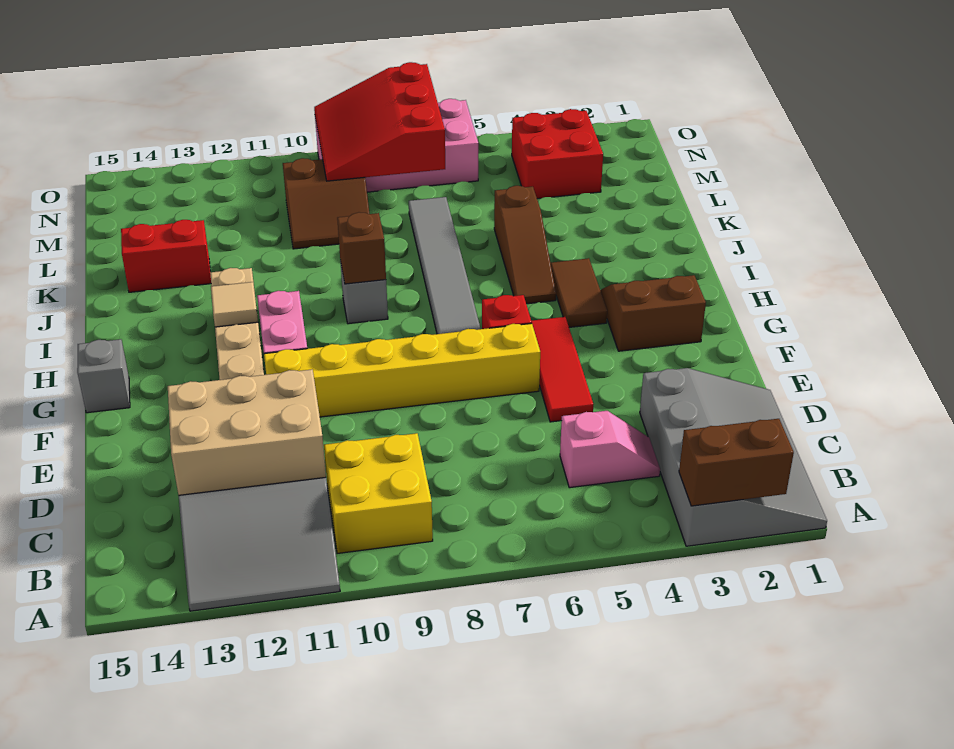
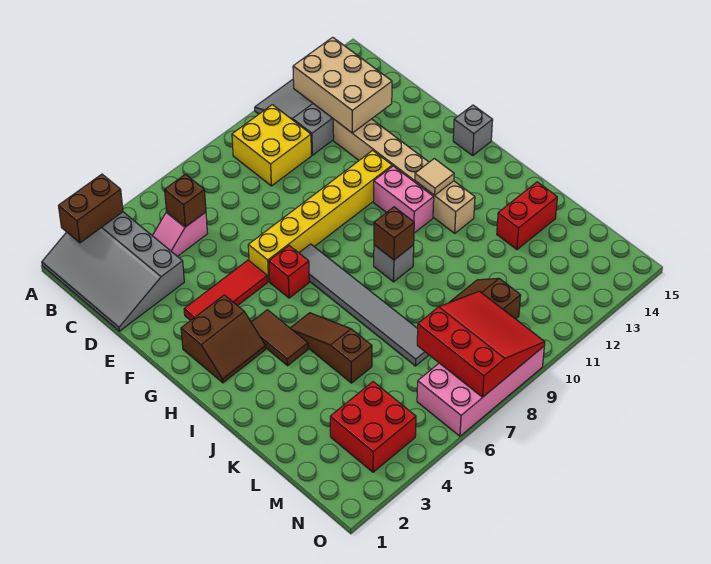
none -> brown brick C5 level 2
tan brick C11:D13 level 2 -> tan brick B12:D13 level 2
red tile E5:G5 level 1 -> red tile F3:F5 level 1

